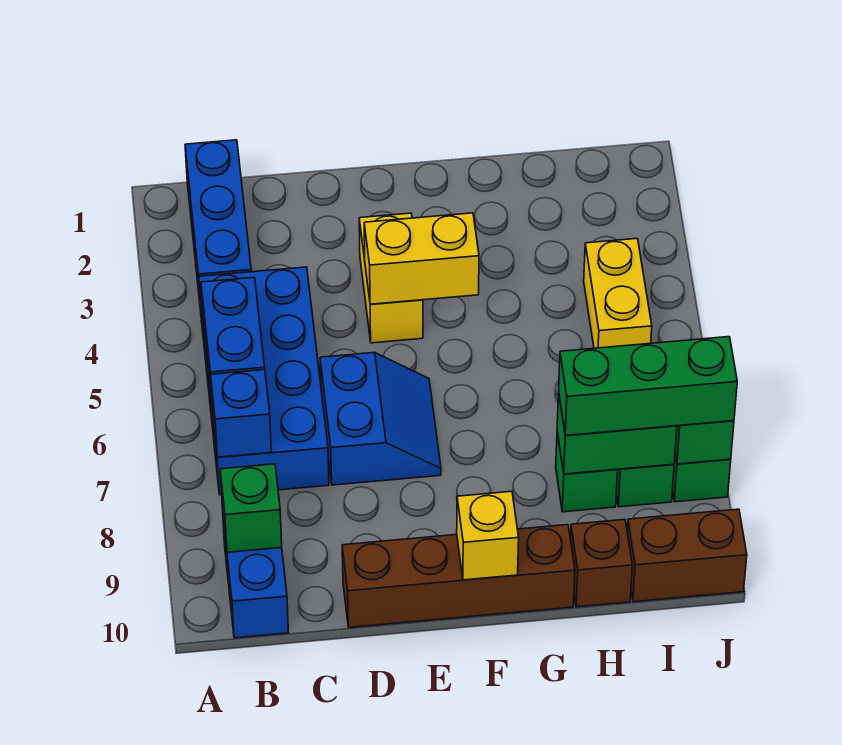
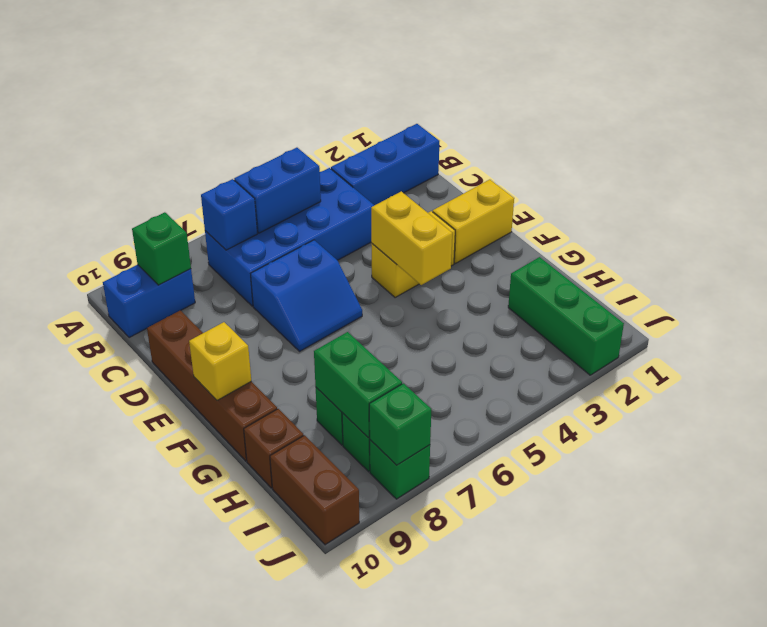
green brick H8:J8 level 3 -> green brick H2:J2 level 1
yellow brick I4:I5 level 1 -> yellow brick E1:E2 level 1

